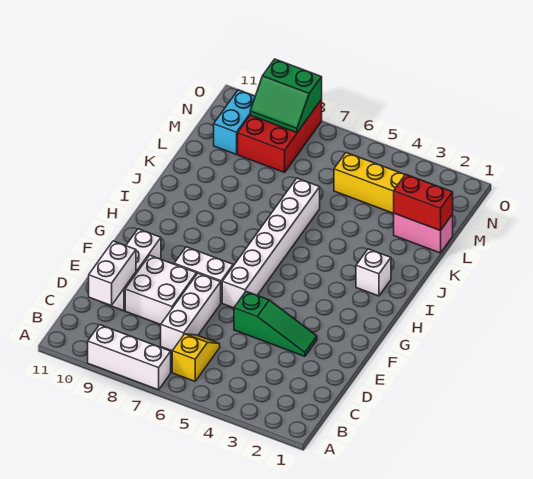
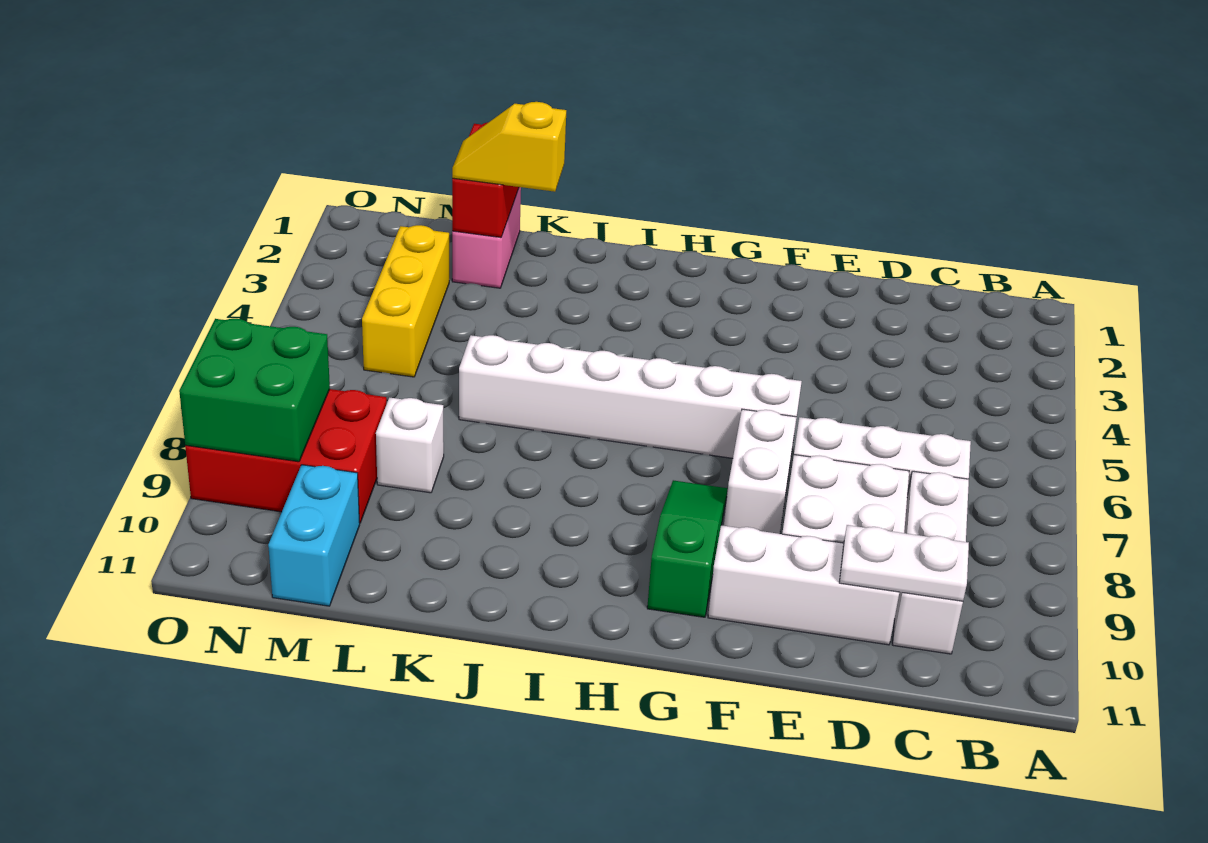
white brick A7:A9 level 1 -> white brick C8:C10 level 1
yellow slope B6:C6 level 1 top B -> yellow slope K2:L2 level 3 top K
white brick C10:D10 level 2 -> white plate C10:D10 level 2
green slope E3:E5 level 1 top 5 -> green slope G8:G10 level 1 top 10
white brick I2 level 1 -> white brick L8 level 1
cyan brick M10:N10 level 1 -> cyan brick M10:M11 level 1
green slope N8:O9 level 2 top O -> green brick N8:O9 level 2

